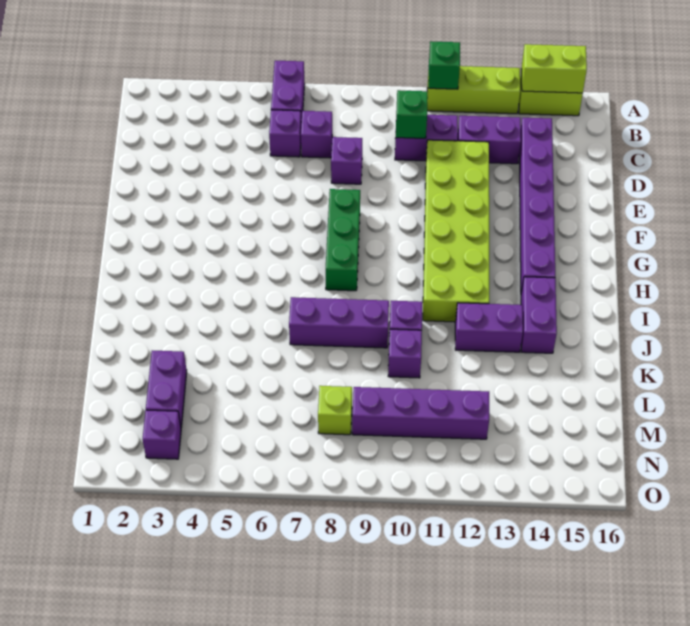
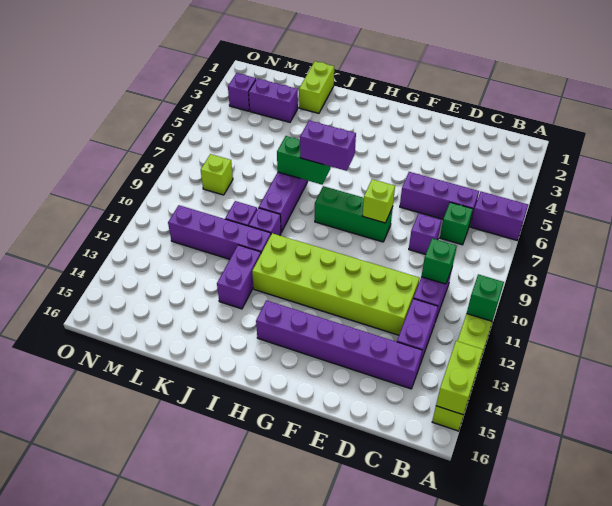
purple brick C6 level 1 -> purple brick C6:E6 level 1
purple brick C7 level 1 -> green brick C7 level 1
none -> lime brick F8 level 2
none -> green brick I7:J7 level 2
purple brick I14:J14 level 1 -> purple brick H7:I7 level 3
none -> lime brick K1:K2 level 1
purple brick M9:M12 level 1 -> purple brick J11:M11 level 1

